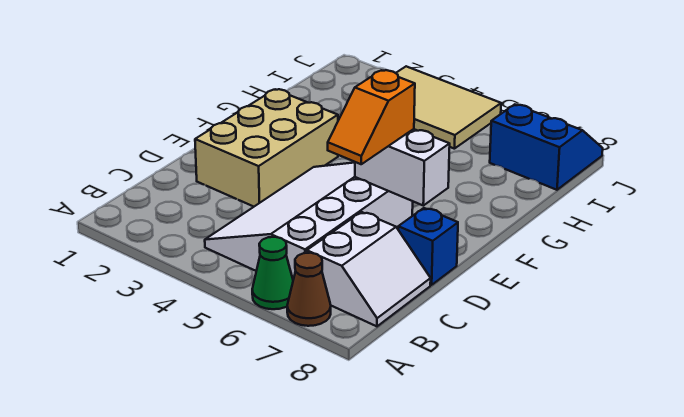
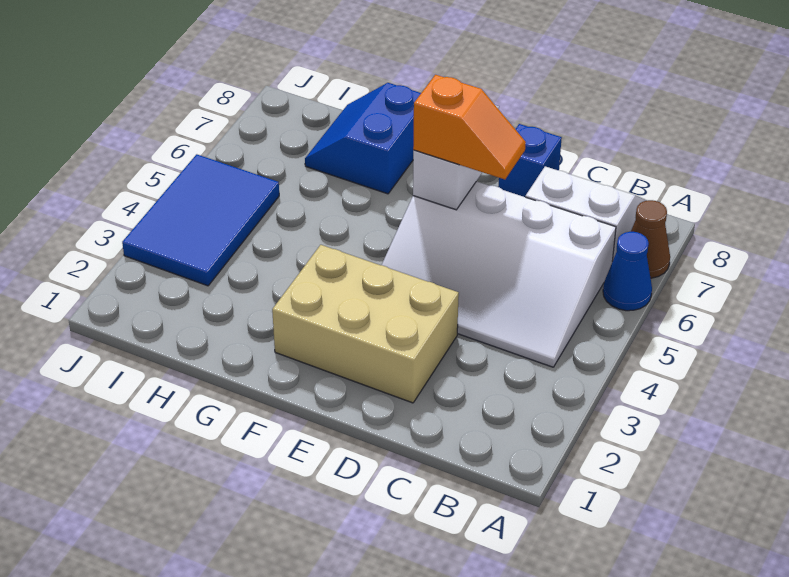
green cone A6 level 1 -> blue cone A6 level 1
tan tile I3:J5 level 1 -> blue tile I3:J5 level 1
blue slope I7:J8 level 1 top I -> blue slope G7:H8 level 1 top G

